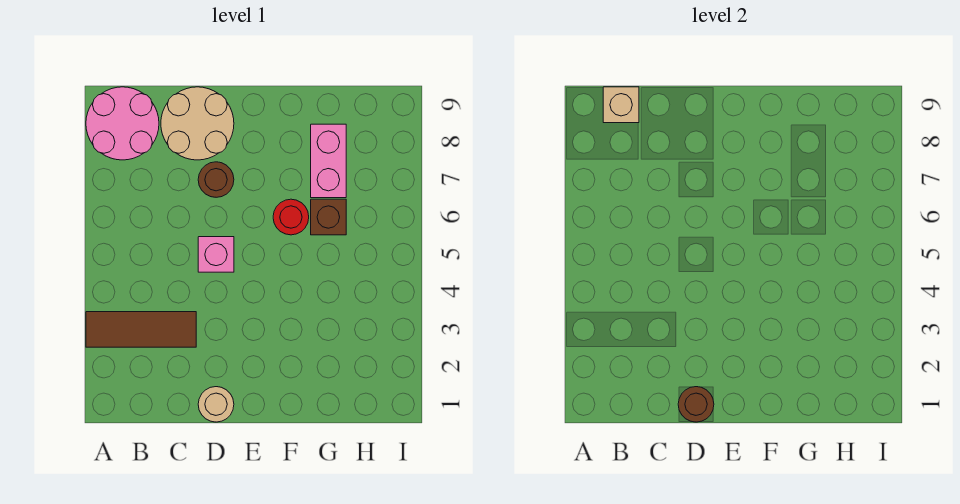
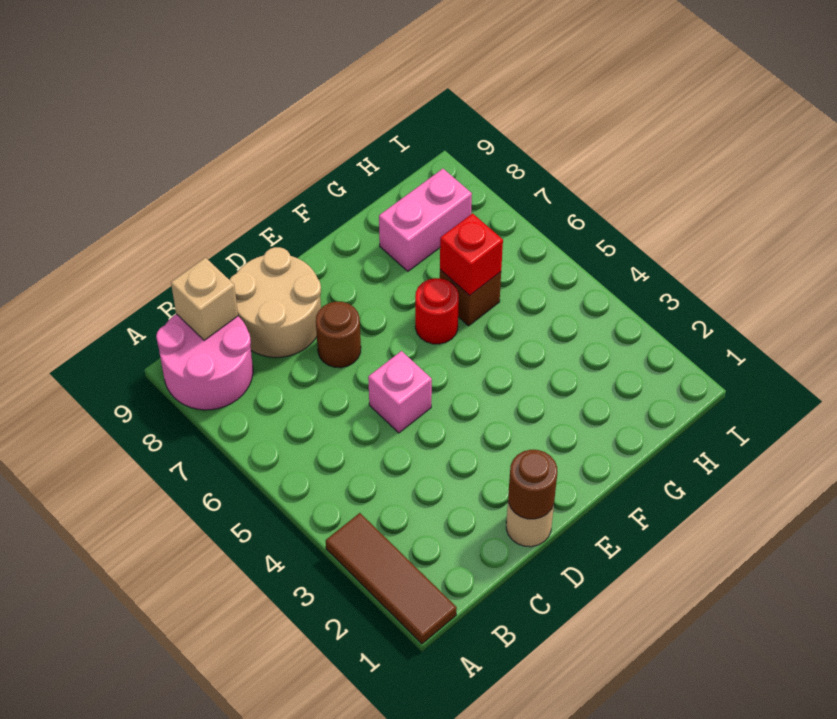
brown tile A3:C3 level 1 -> brown tile A1:A3 level 1
none -> red brick G6 level 2
pink brick G7:G8 level 1 -> pink brick G8:H8 level 1

